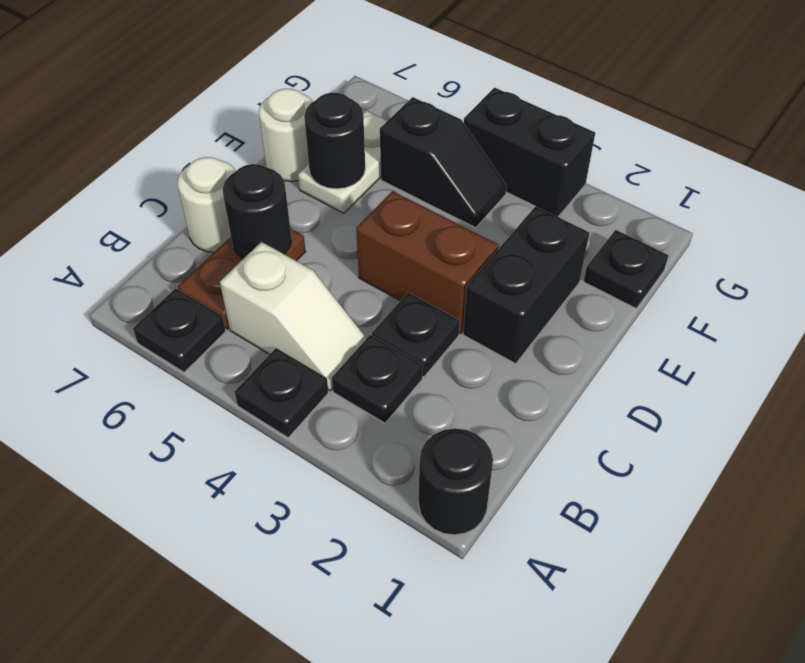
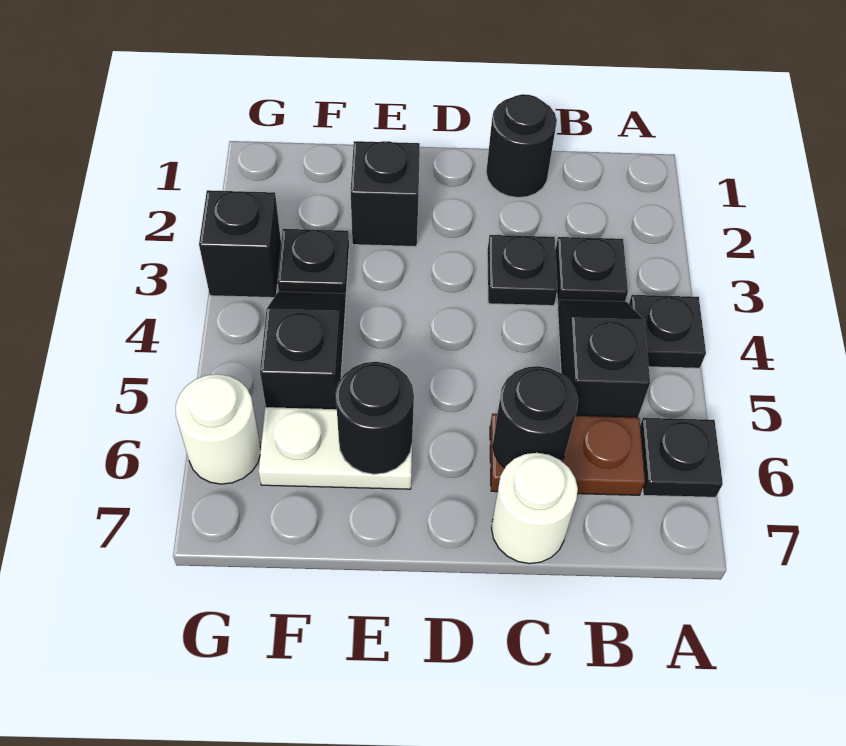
black round brick A1 level 1 -> black round brick C1 level 1
white slope B4:B5 level 1 top 5 -> black slope B4:B5 level 1 top 5
black brick D2:E2 level 1 -> black brick E2 level 1
brown brick D3:D4 level 1 -> none
white round brick E7 level 1 -> white round brick G6 level 1
black plate F1 level 1 -> black plate F3 level 1
black brick G3:G4 level 1 -> black brick G3 level 1

